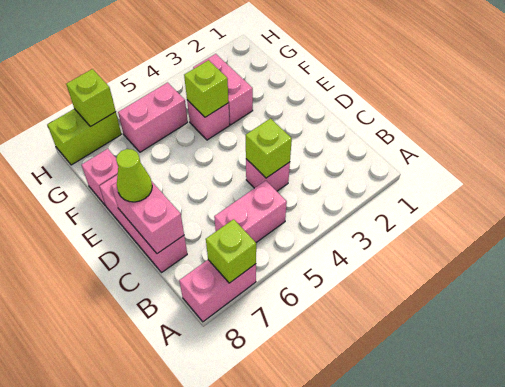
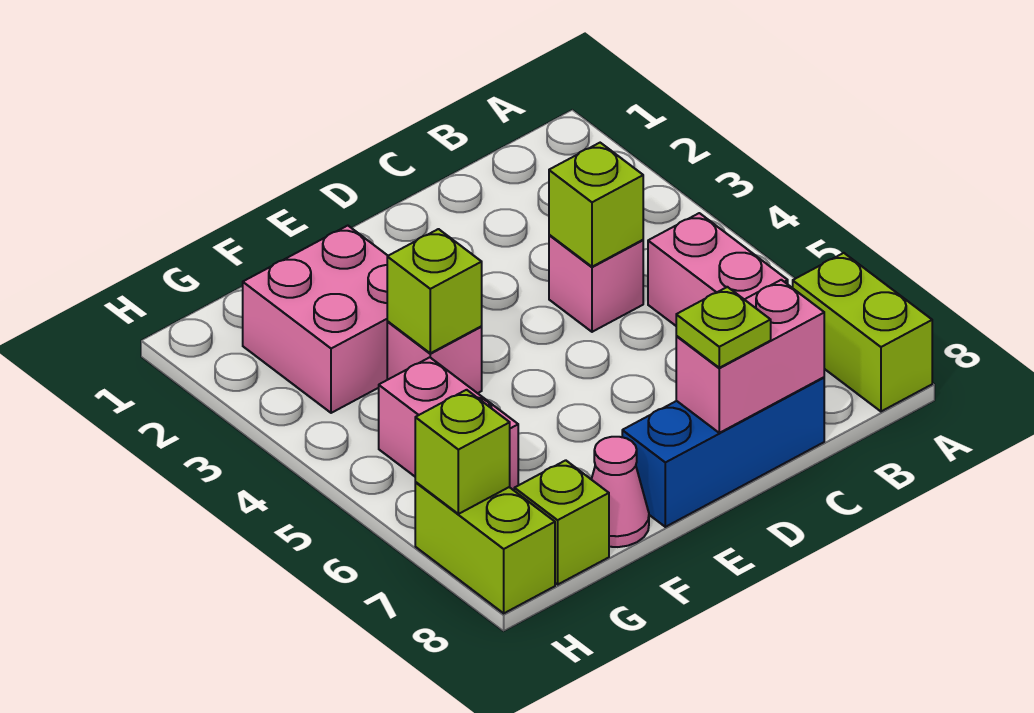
pink brick A7:A8 level 1 -> lime brick A7:A8 level 1
lime brick A7 level 2 -> lime brick G8 level 1
pink brick C8:E8 level 1 -> blue brick C8:E8 level 1
lime cone D8 level 3 -> lime plate D8 level 3
pink brick F3:G3 level 1 -> pink brick F2:G3 level 1
pink brick F8 level 1 -> pink cone F8 level 1

